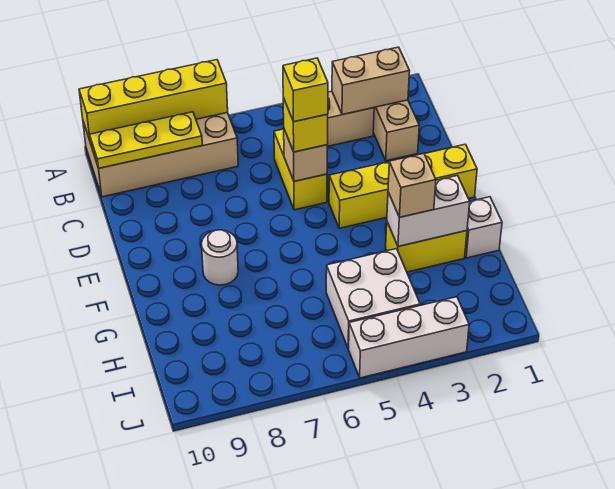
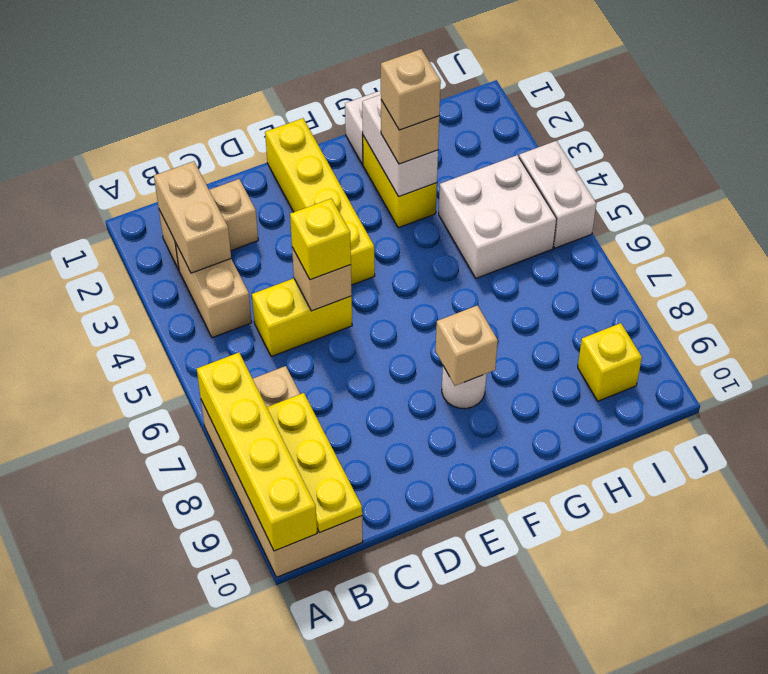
yellow brick D5 level 4 -> yellow brick I9 level 1
none -> tan brick F8 level 2
none -> tan brick G3 level 4
white brick J3:J5 level 1 -> white brick J4:J5 level 1

